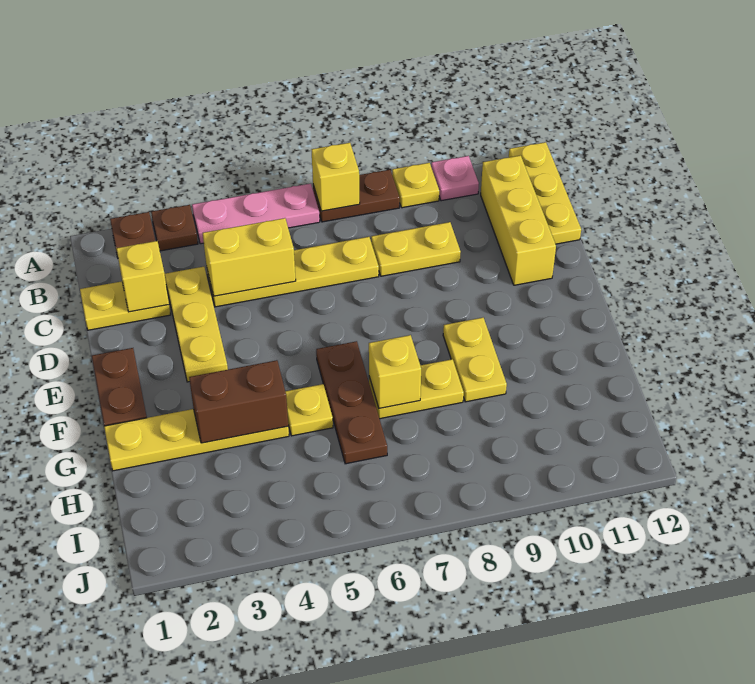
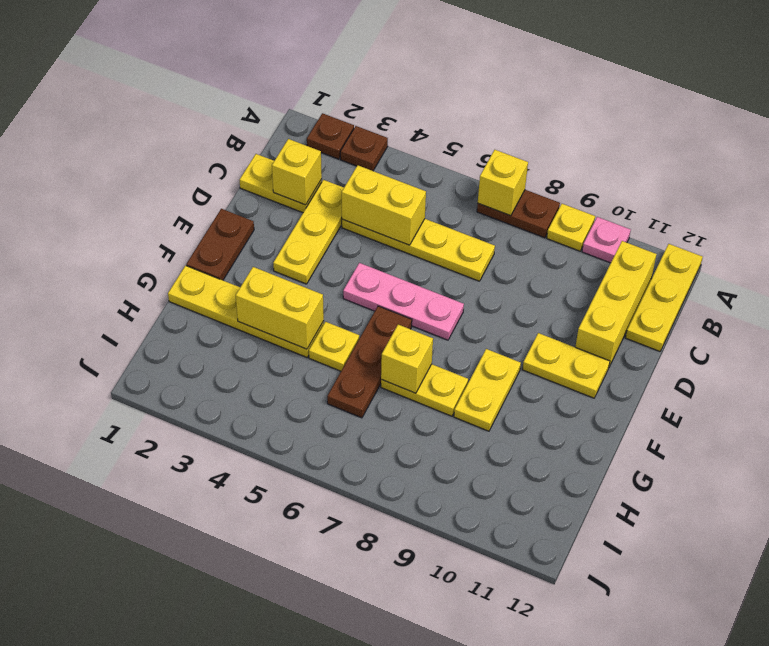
pink plate A4:A6 level 1 -> pink plate E5:E7 level 1
yellow plate C8:C9 level 1 -> yellow plate E10:E11 level 1
brown brick G3:G4 level 2 -> yellow brick G3:G4 level 2

